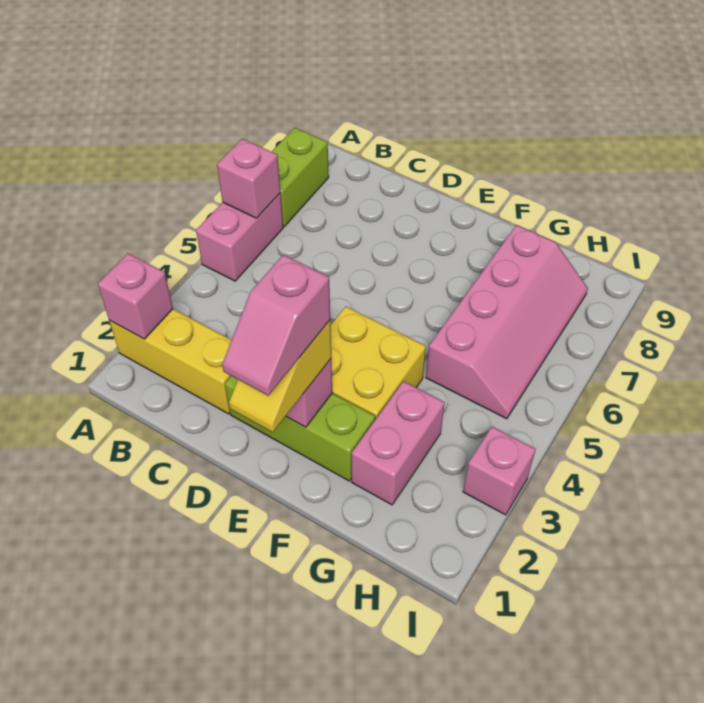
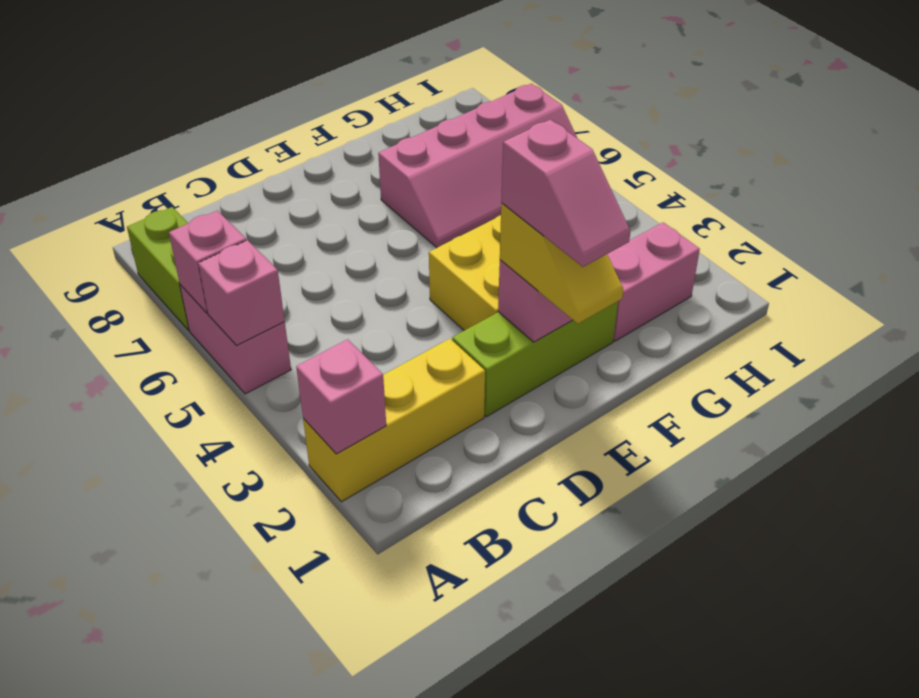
pink brick G2:G3 level 1 -> pink brick G2:H2 level 1
pink slope G5:H8 level 1 top G -> pink slope F6:I7 level 1 top 7
pink brick I3 level 1 -> pink brick A5 level 2

